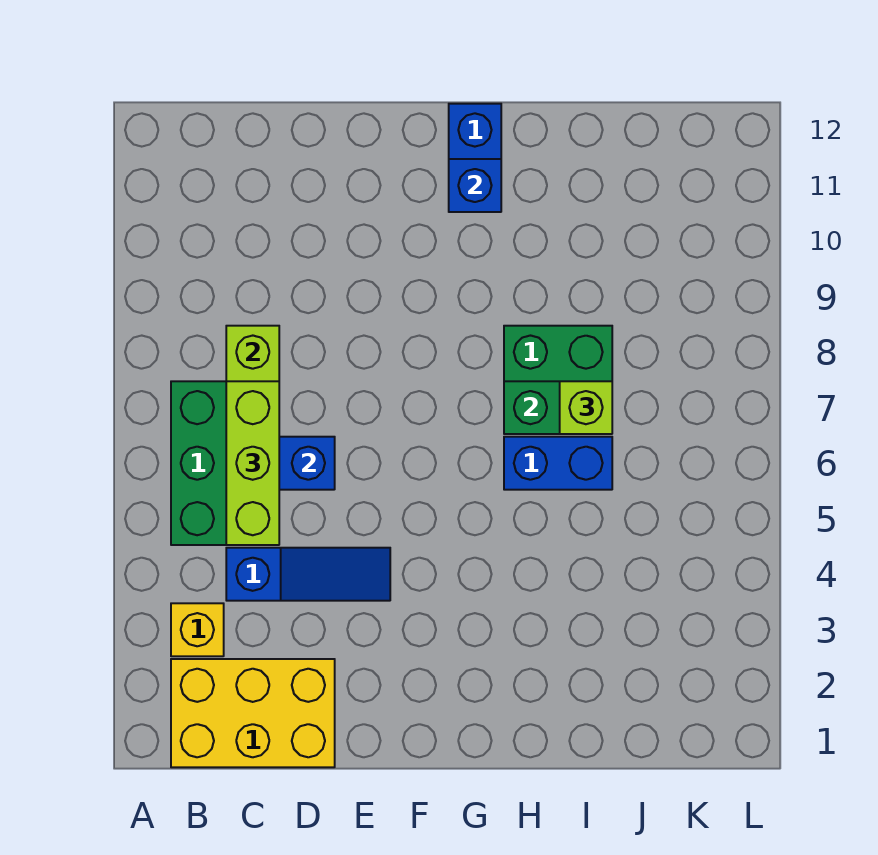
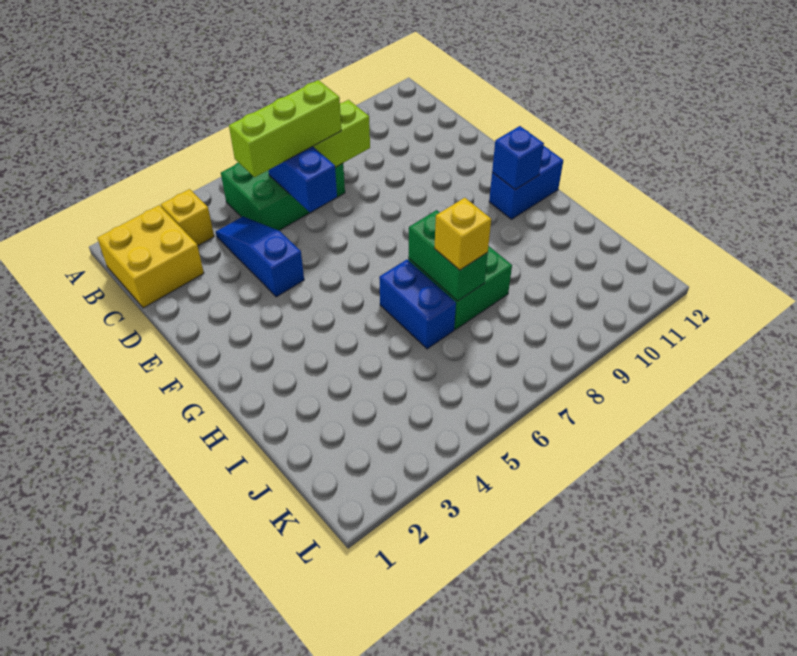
yellow brick B1:D2 level 1 -> yellow brick B1:C2 level 1
blue slope C4:E4 level 1 top C -> blue slope C4:E4 level 1 top E
lime brick I7 level 3 -> yellow brick I7 level 3

